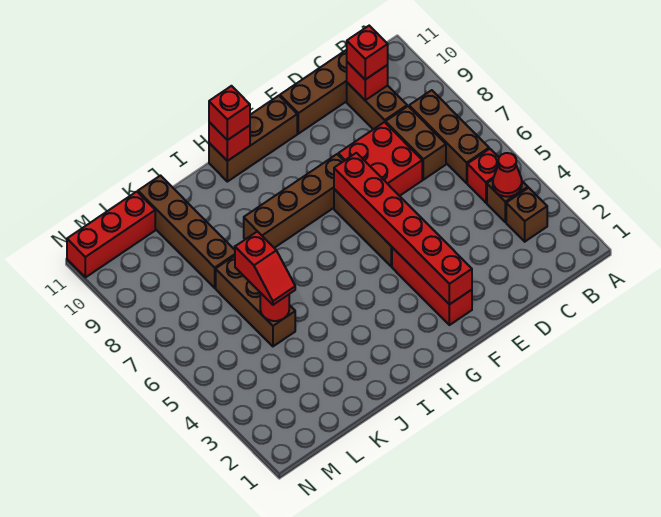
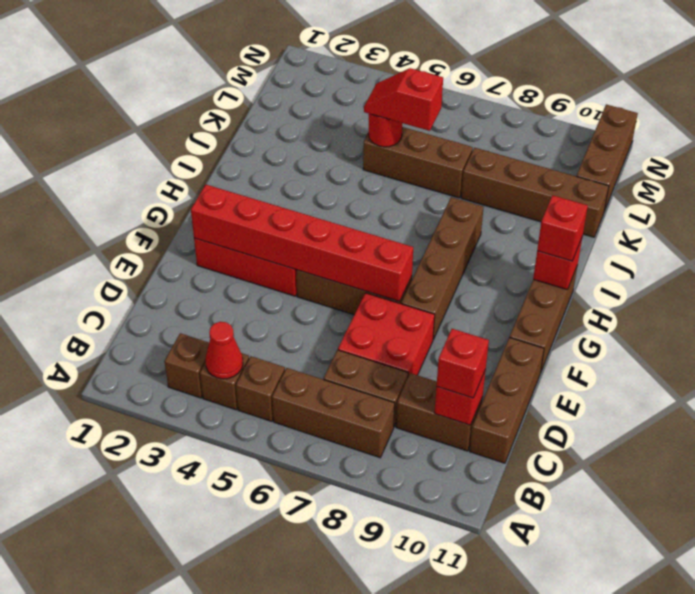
red brick B5 level 1 -> brown brick B5 level 1
red brick L11:N11 level 1 -> brown brick L11:N11 level 1

